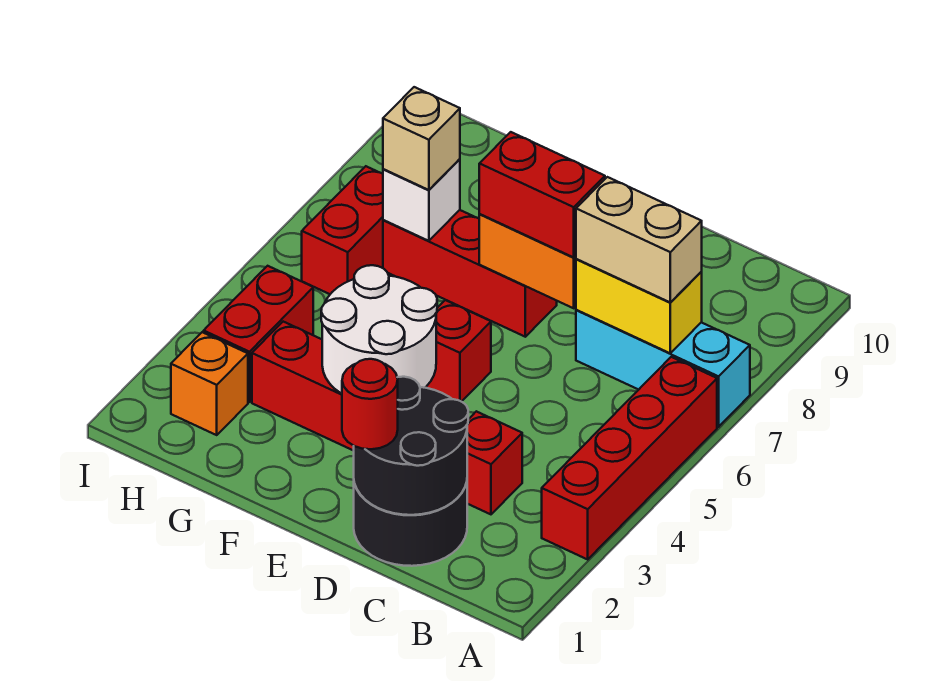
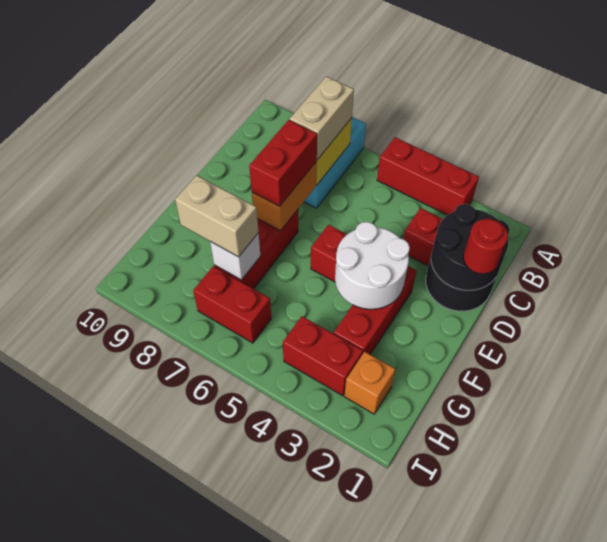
red brick A3:A6 level 1 -> red brick A3:A5 level 1
tan brick G7 level 3 -> tan brick G7:G8 level 3

